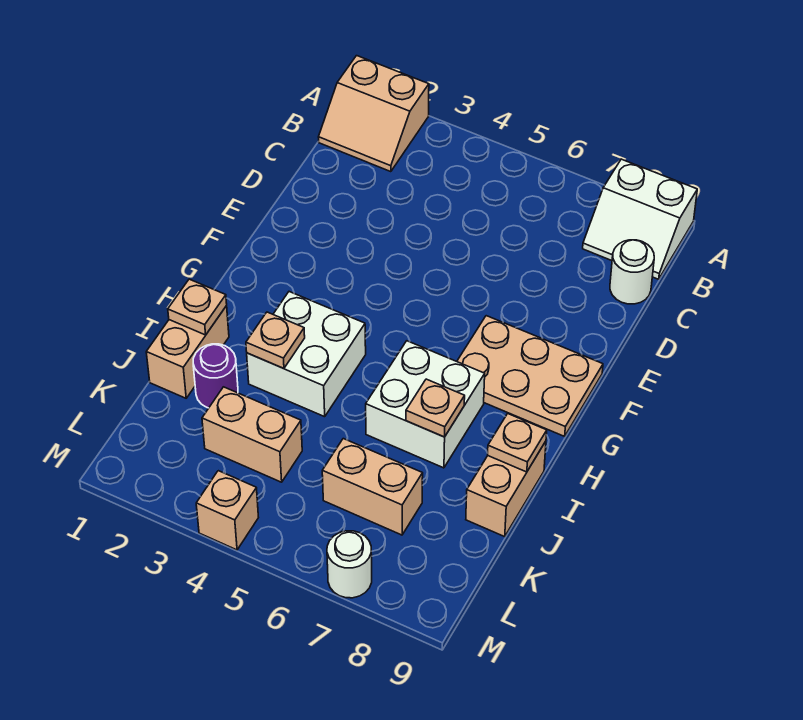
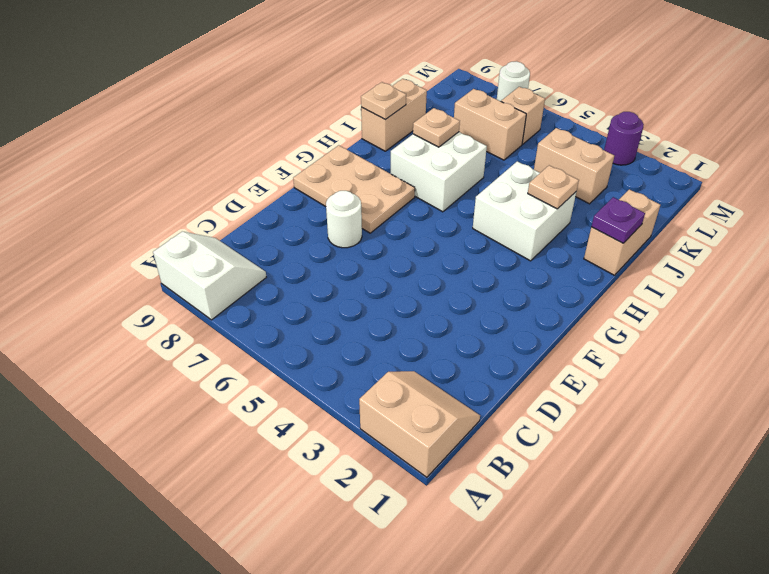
white round brick C9 level 1 -> white round brick E7 level 1
tan plate I1 level 2 -> purple plate I1 level 2
purple round brick J2 level 1 -> purple round brick M3 level 1
tan brick M4 level 1 -> tan brick L6 level 1

